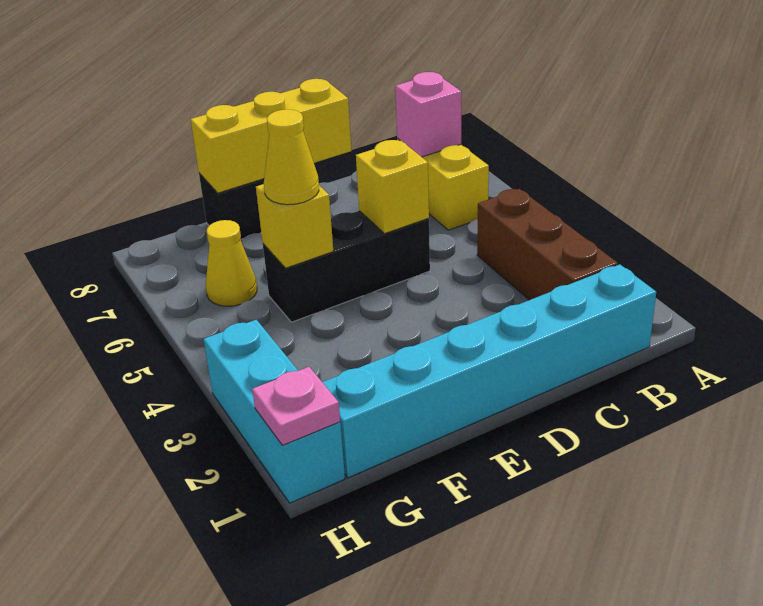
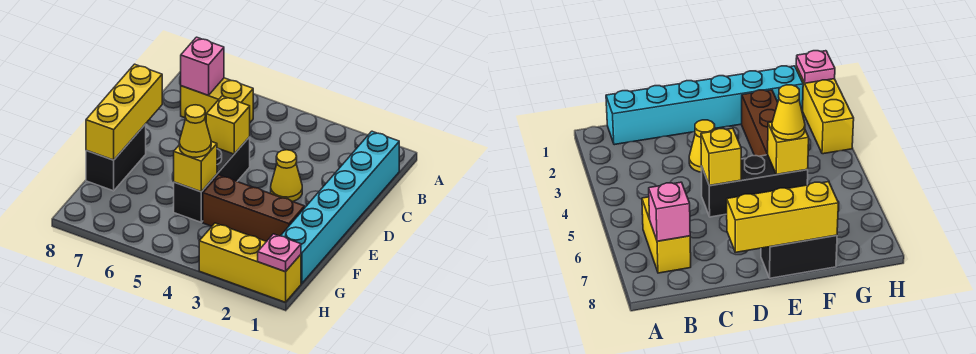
brown brick B2:B4 level 1 -> brown brick F2:F4 level 1
yellow cone G6 level 1 -> yellow cone D3 level 1
cyan brick H1:H3 level 1 -> yellow brick H1:H3 level 1

